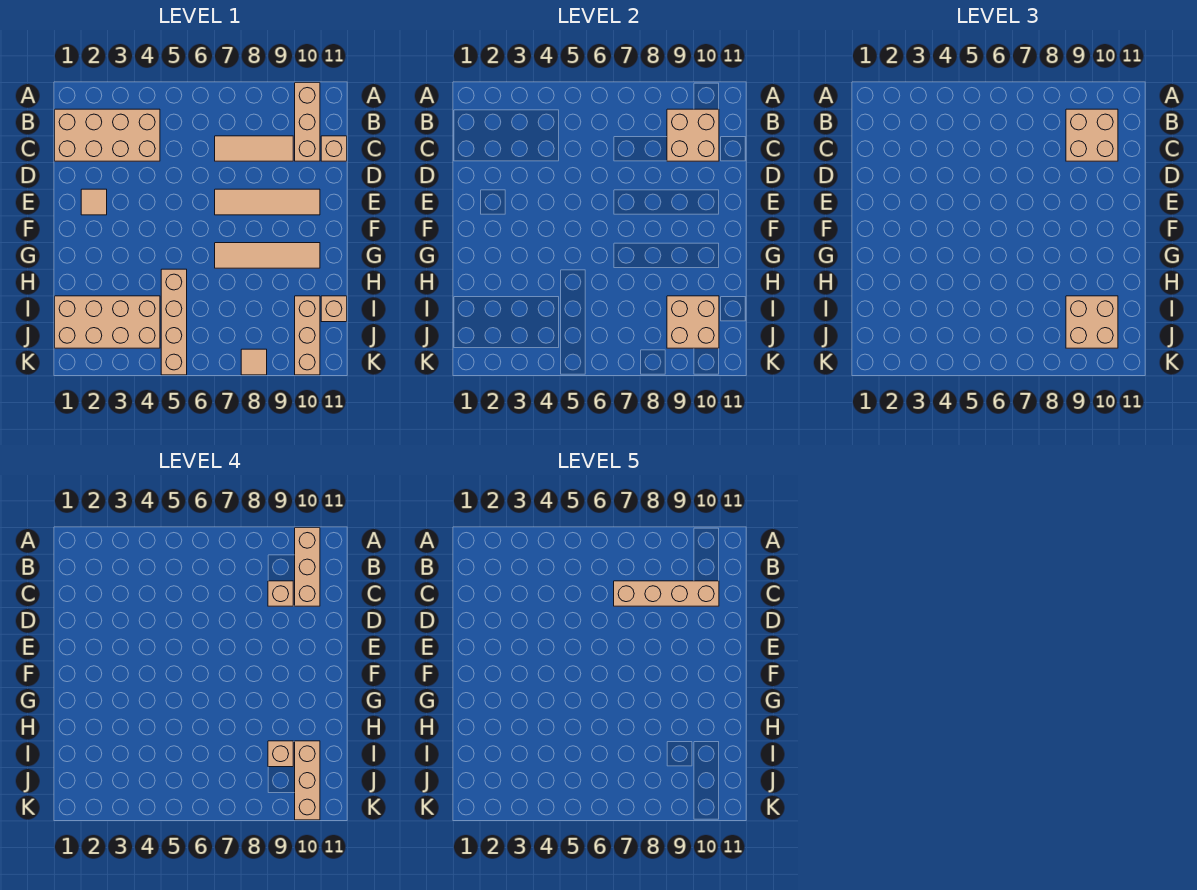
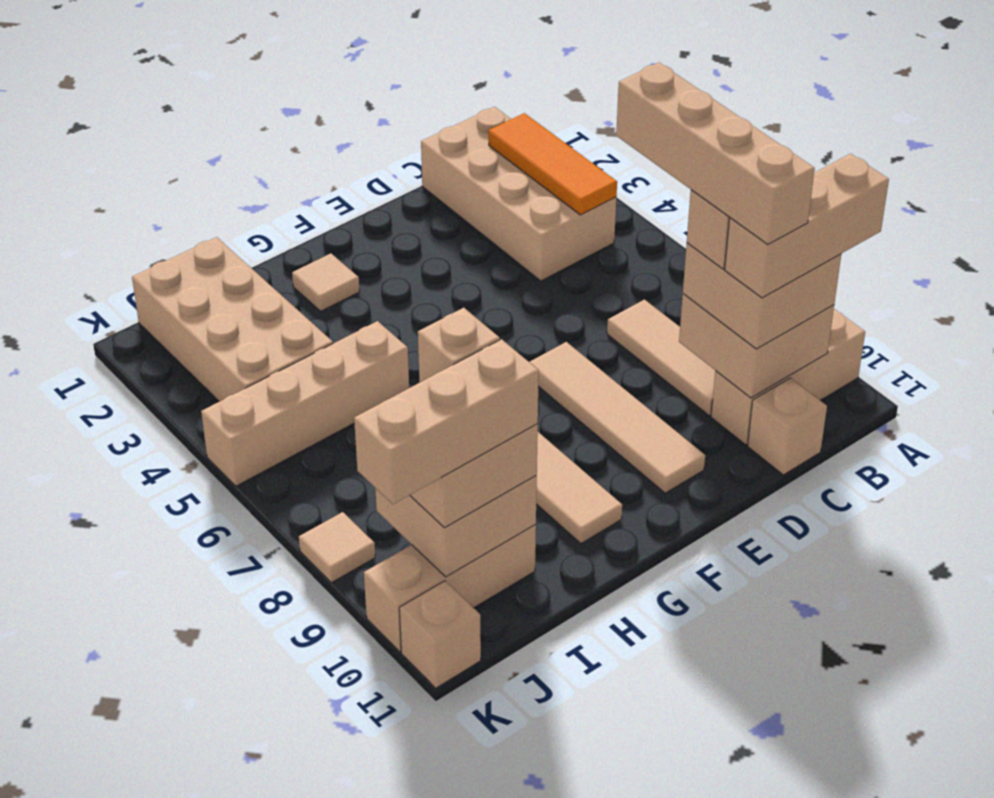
none -> orange tile B2:B4 level 2
tan tile E2 level 1 -> tan tile G2 level 1
tan brick I11 level 1 -> tan brick K11 level 1

